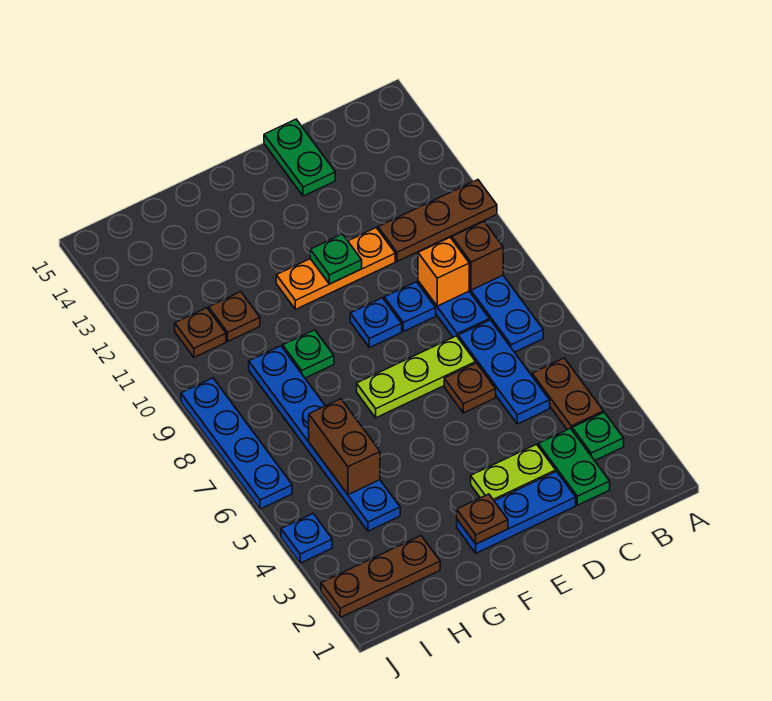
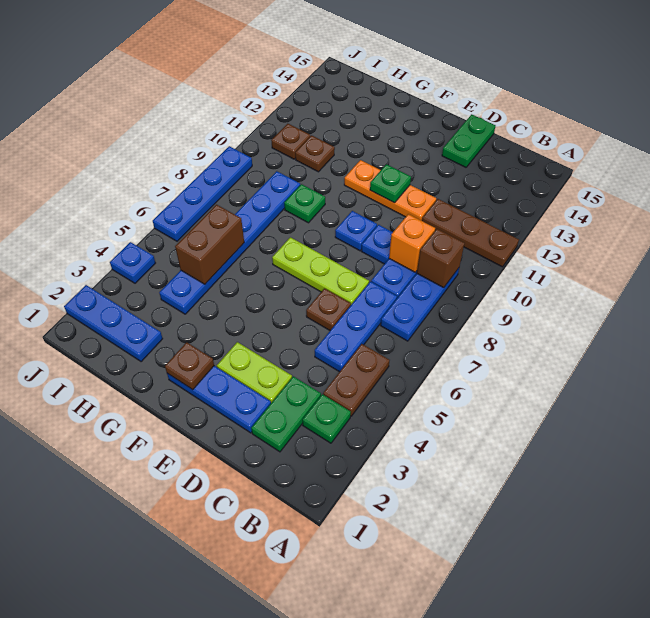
brown plate H2:J2 level 1 -> blue plate H2:J2 level 1

